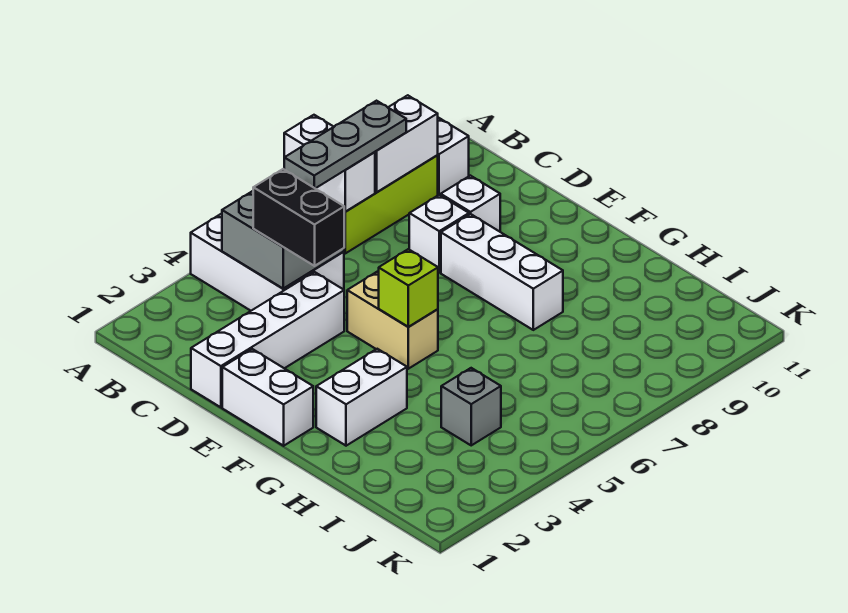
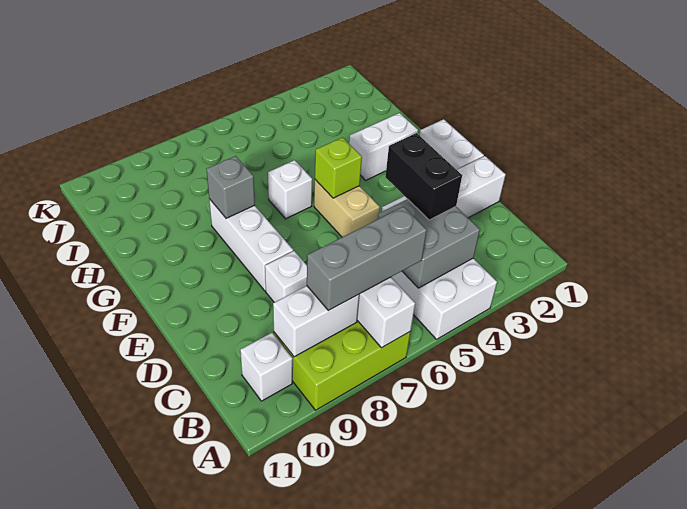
grey plate B6:B8 level 3 -> grey brick B6:B8 level 3
white brick D9 level 1 -> white brick G6 level 1
grey brick I4 level 1 -> grey brick G8 level 2

